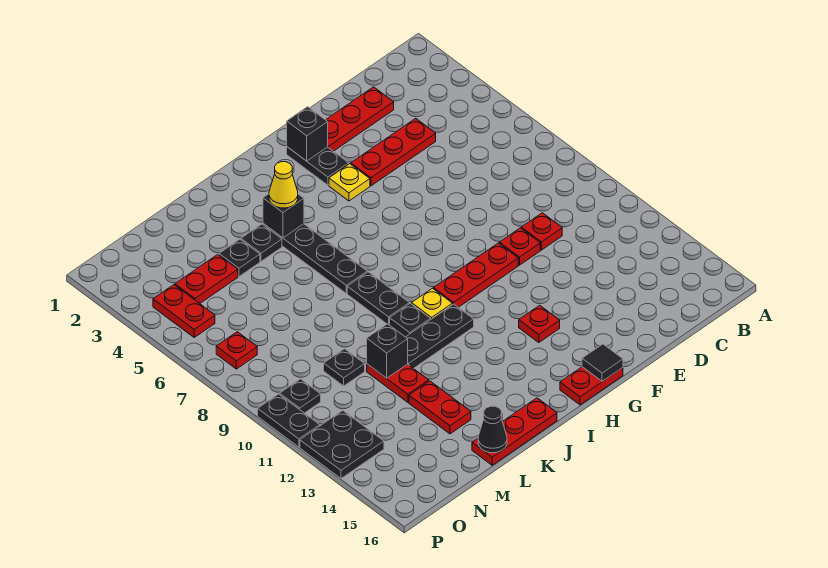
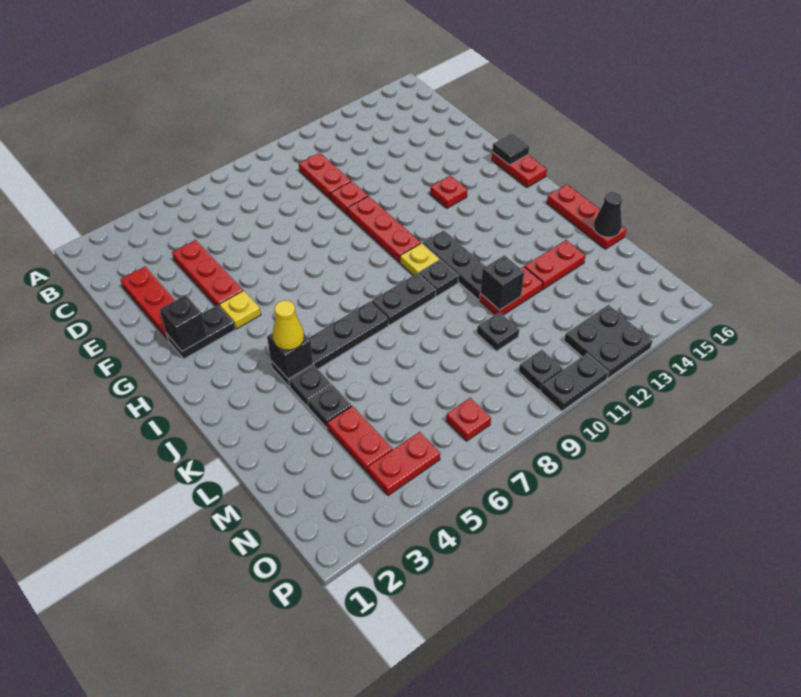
red plate D10 level 1 -> red plate C10:D10 level 1

